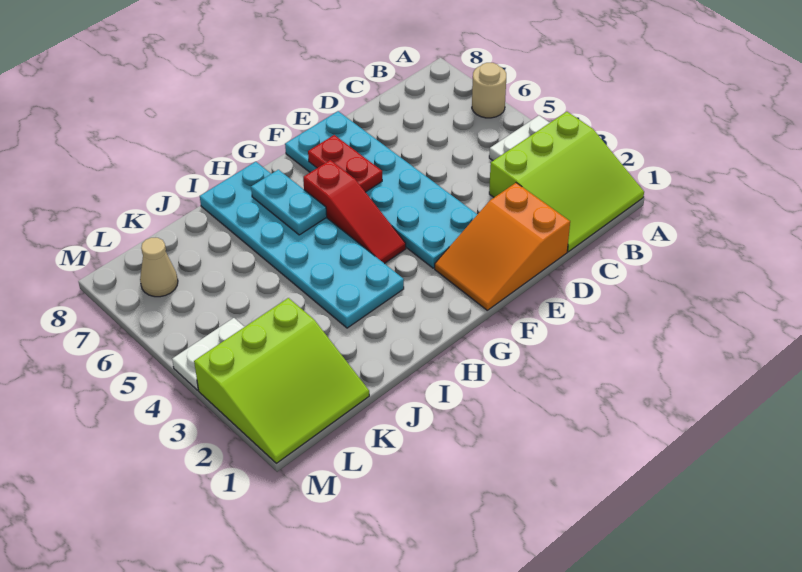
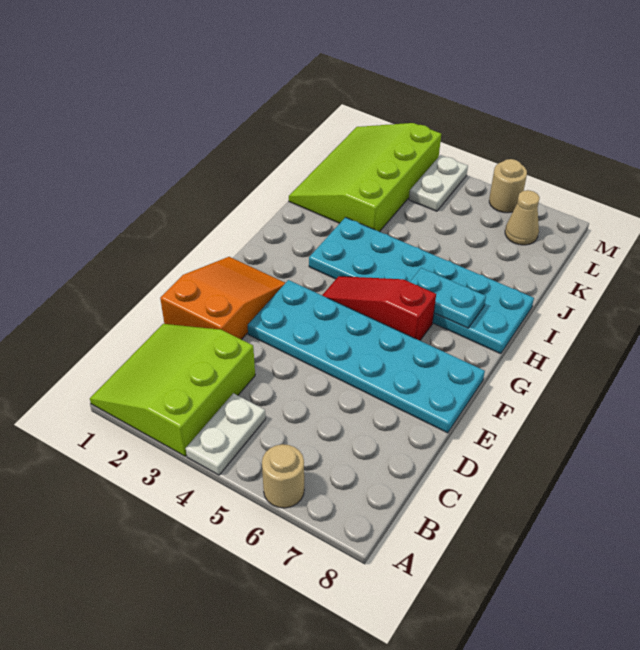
red plate F6:F7 level 2 -> none
lime slope K1:M3 level 1 top 3 -> lime slope J1:M3 level 1 top 3
none -> tan round brick M6 level 1

